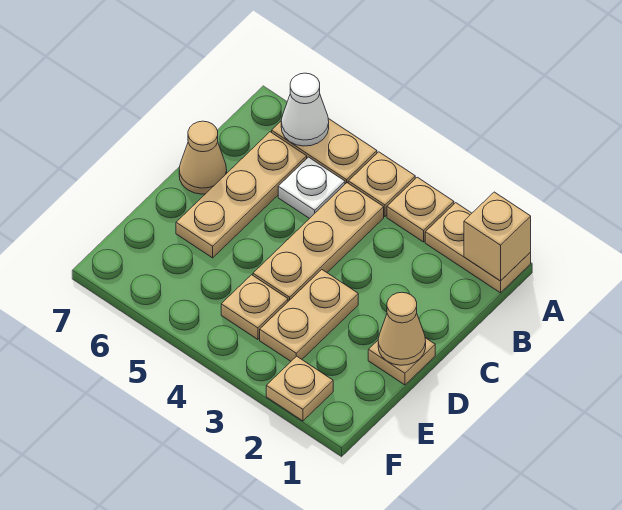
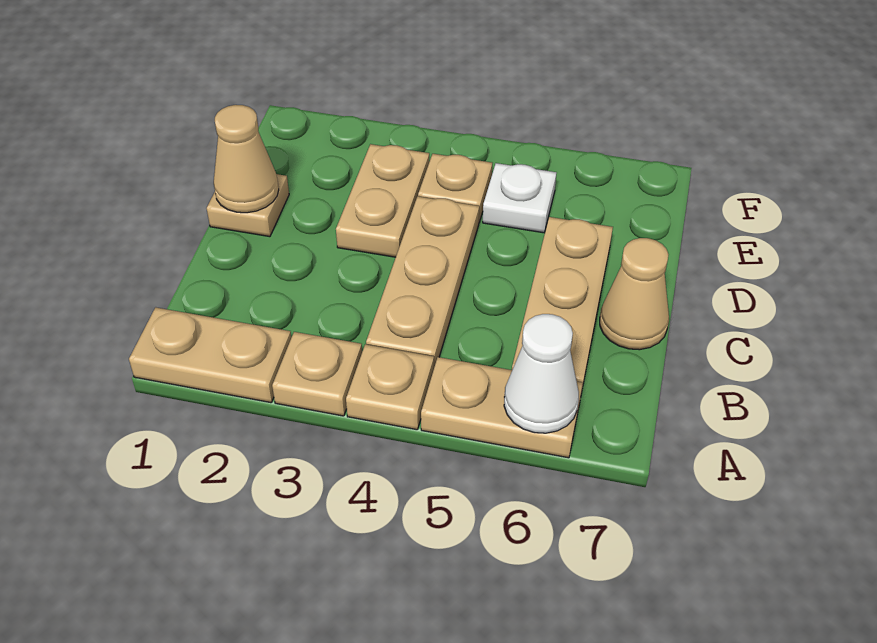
tan brick A1 level 2 -> none
white plate B5 level 1 -> white plate E5 level 1
tan plate F2 level 1 -> none

